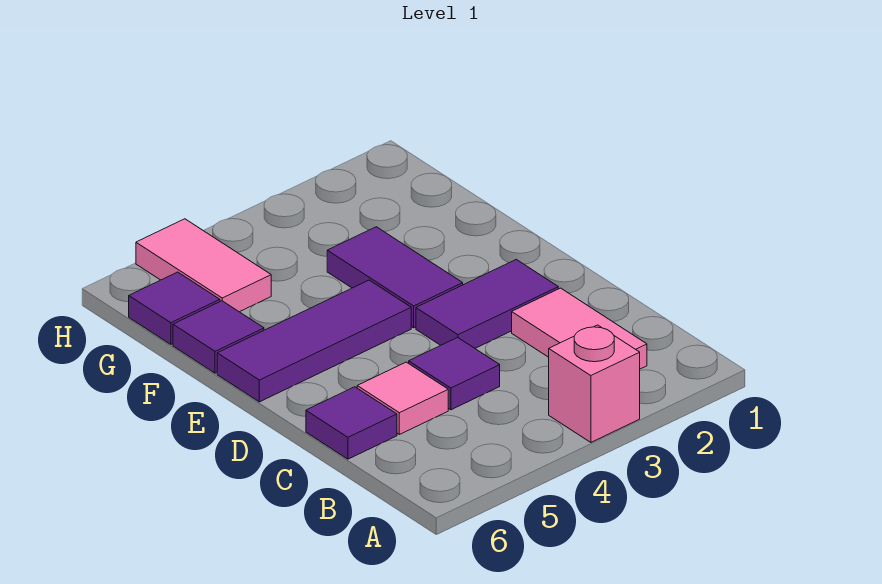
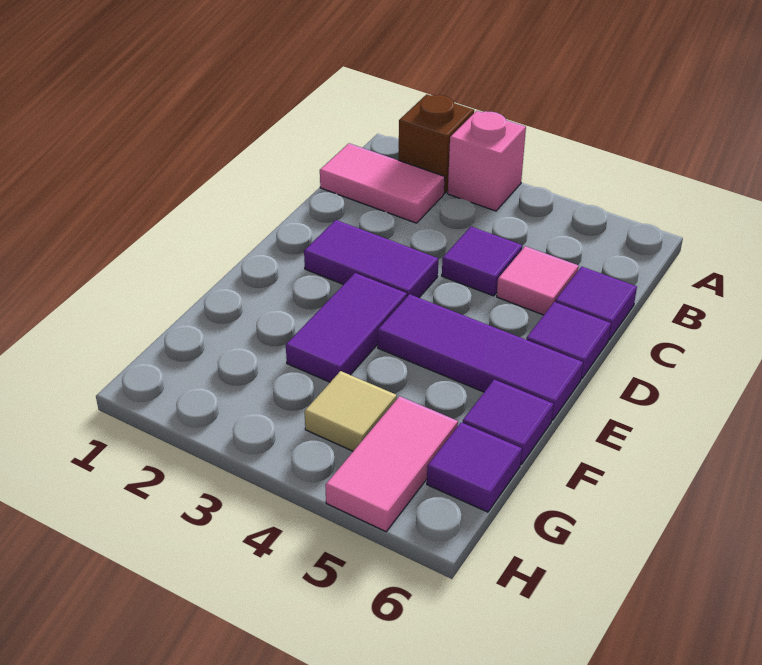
none -> brown brick A2 level 1
pink tile B2:C2 level 1 -> pink tile B1:B2 level 1
none -> purple tile D6 level 1
none -> tan tile G4 level 1

